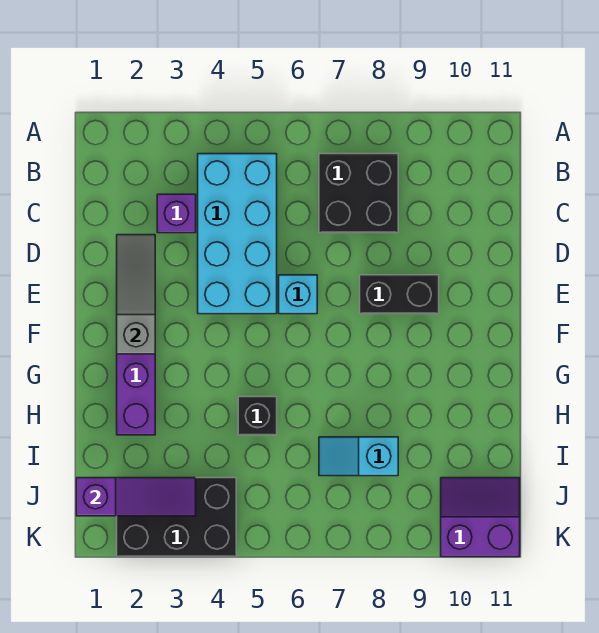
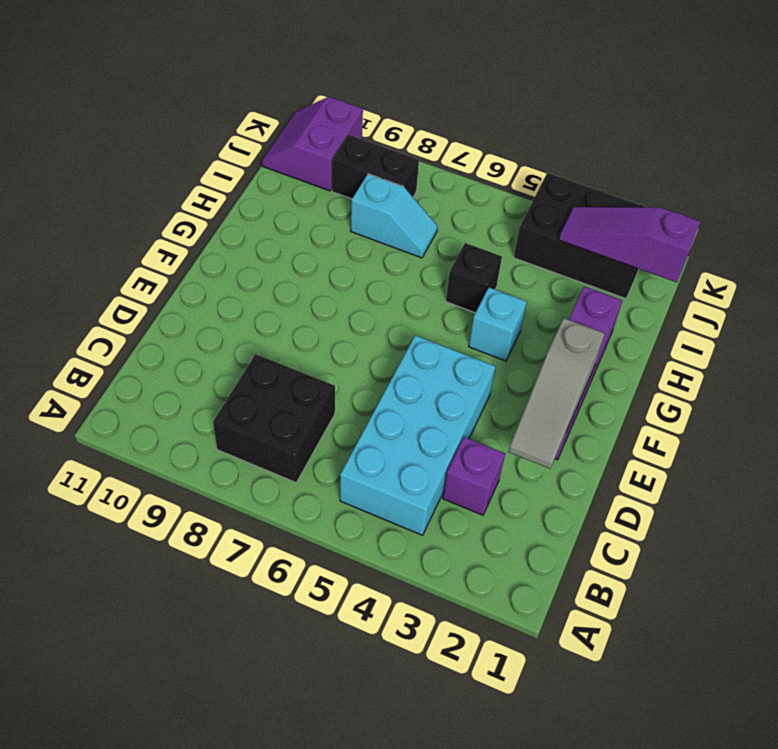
cyan brick E6 level 1 -> cyan brick G4 level 1
black brick E8:E9 level 1 -> black brick J8:J9 level 1
purple slope J10:K11 level 1 top K -> purple slope J10:K11 level 1 top 10

